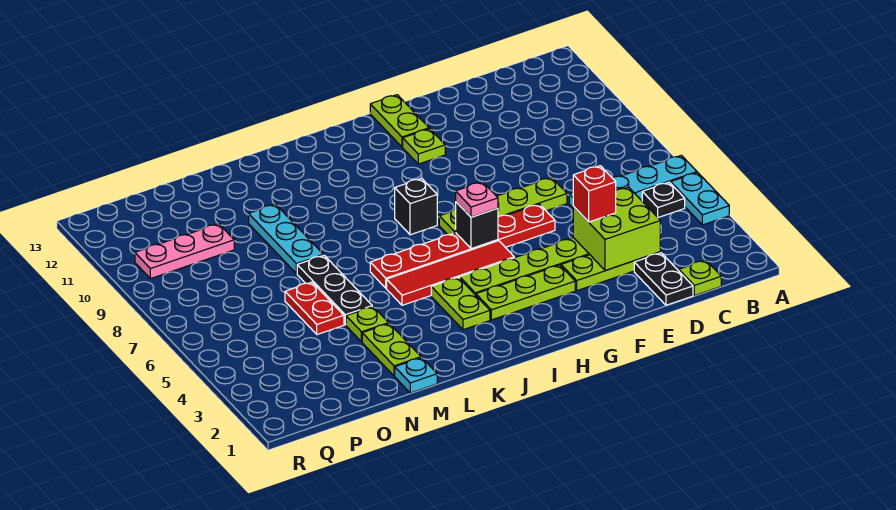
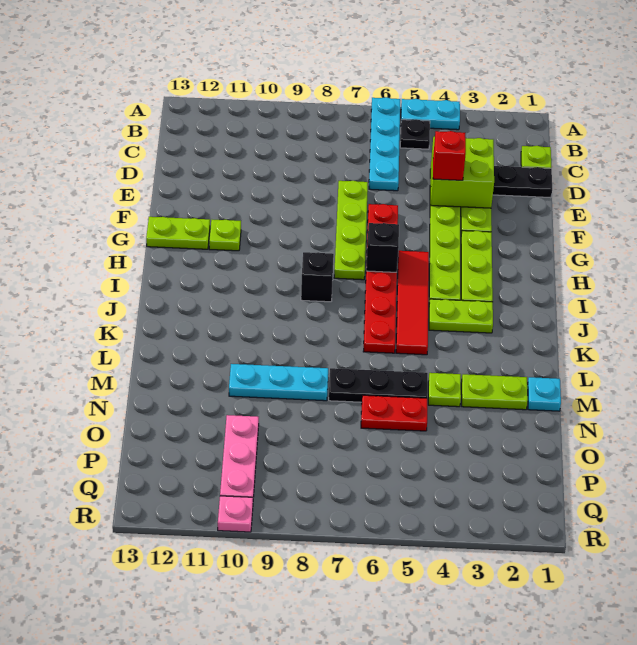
pink plate H6 level 3 -> pink plate R10 level 1

